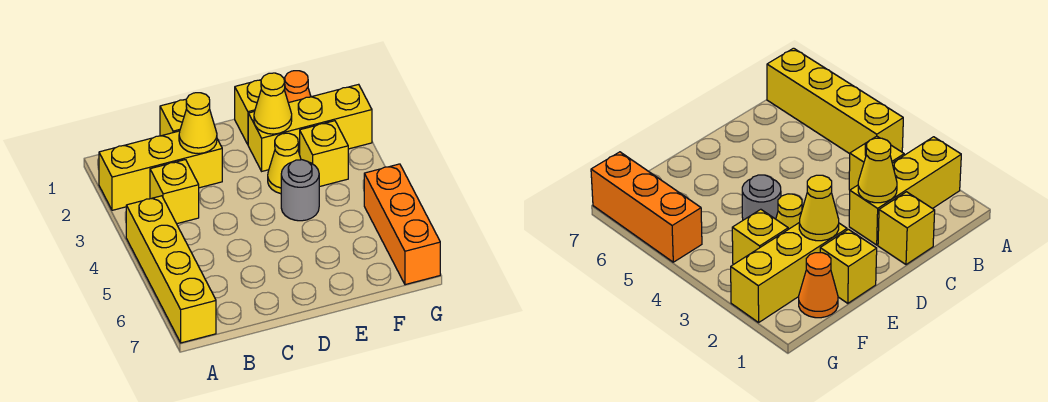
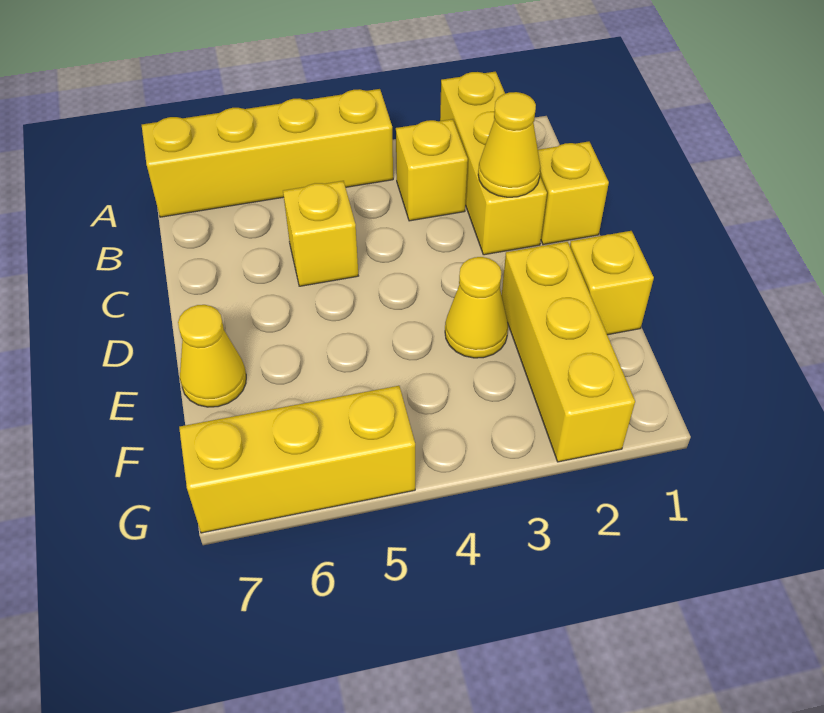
yellow cone E2 level 2 -> yellow cone E7 level 1
grey round brick E4 level 1 -> none
orange cone F1 level 1 -> none
yellow brick F3 level 1 -> yellow brick C5 level 1
orange brick G5:G7 level 1 -> yellow brick G5:G7 level 1

